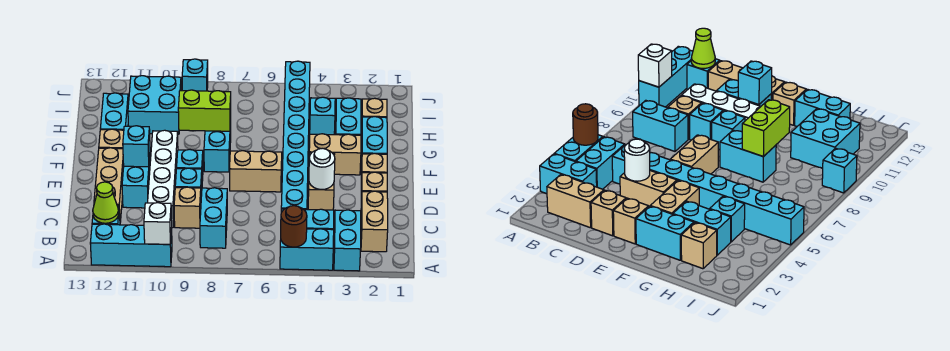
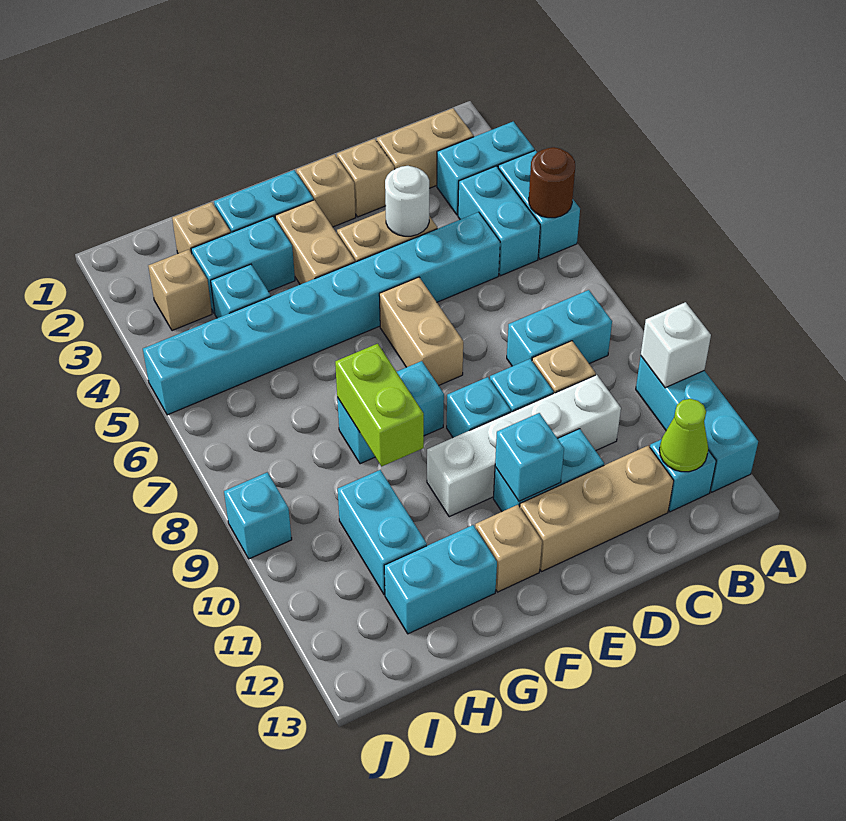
cyan brick H10:I11 level 1 -> cyan brick H10:H11 level 1
none -> tan brick I3 level 1

